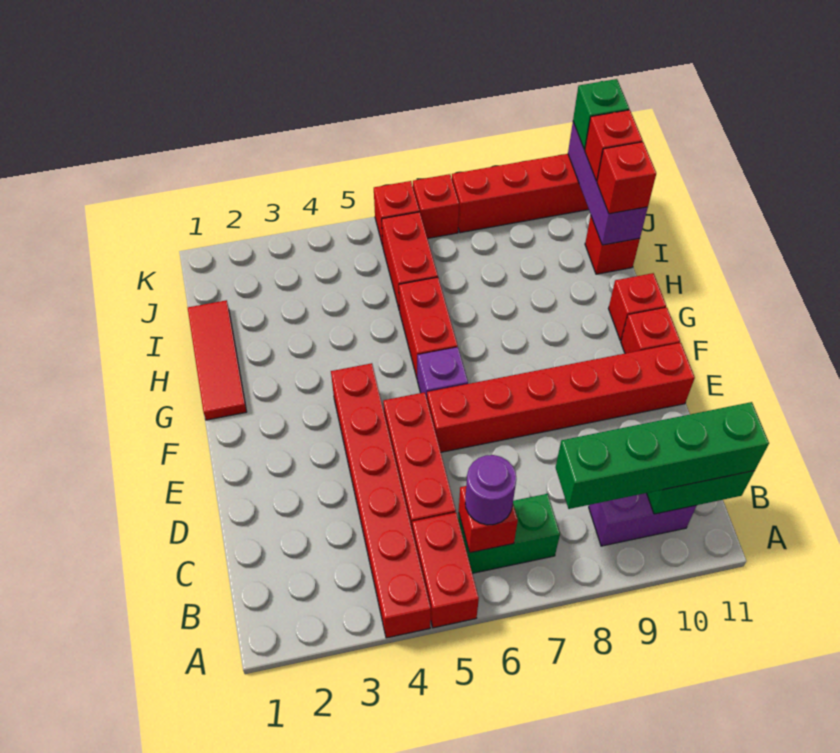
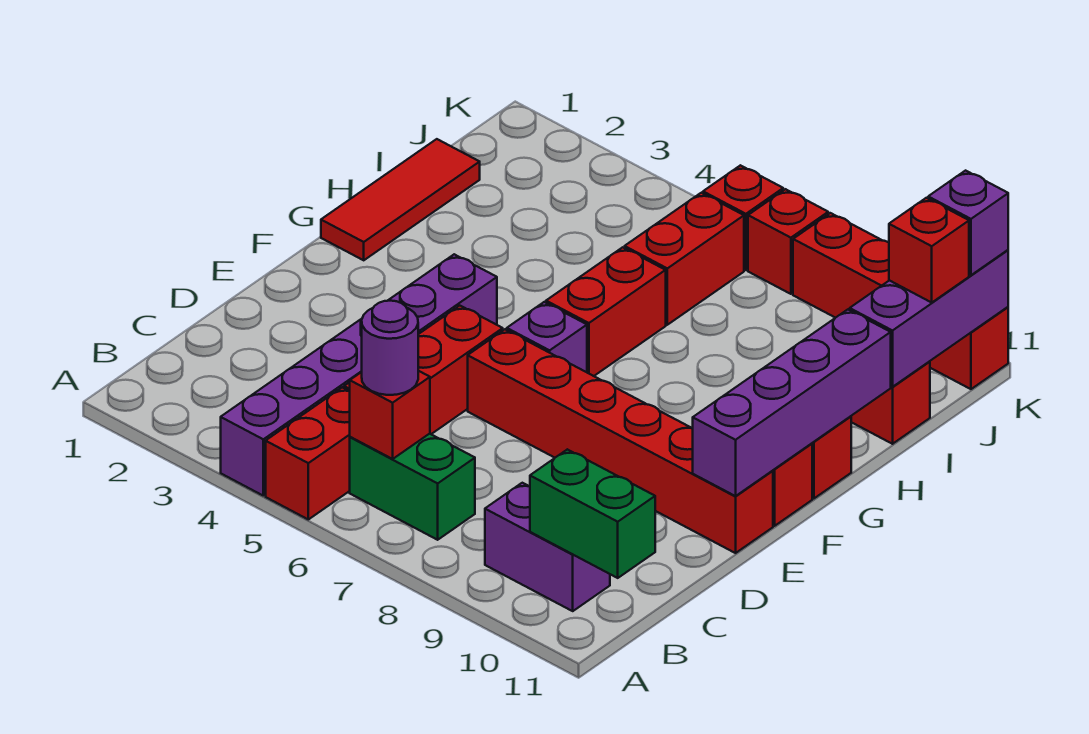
red brick A4:F4 level 1 -> purple brick A4:F4 level 1
green brick B8:B11 level 3 -> none
none -> purple brick E11:H11 level 2
red brick I11 level 3 -> none
green brick K11 level 3 -> purple brick K11 level 3

